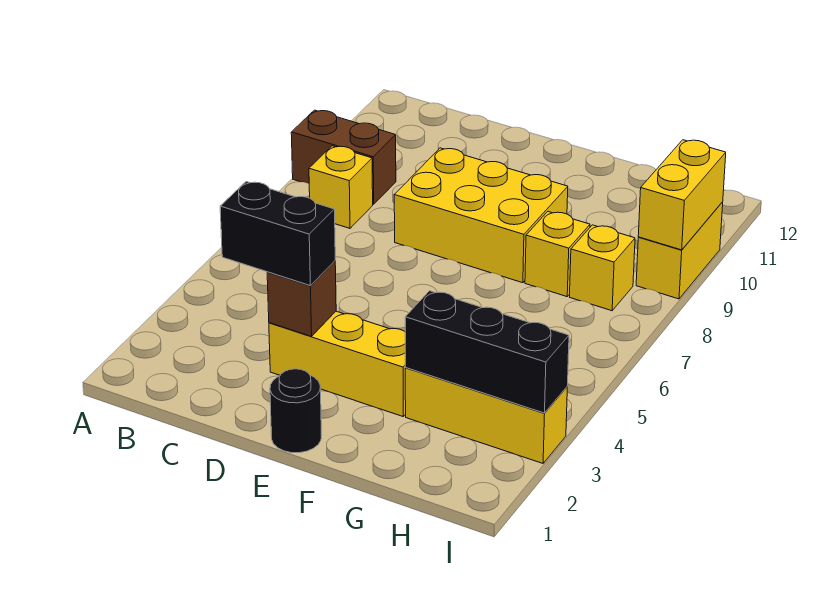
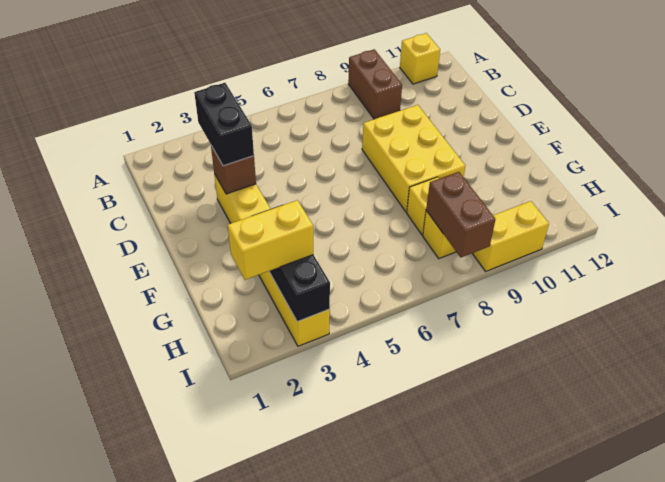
yellow brick B8 level 1 -> yellow brick A11 level 1
black round brick E1 level 1 -> none
none -> brown brick H8:I8 level 2
yellow brick I9:I10 level 2 -> yellow brick H2:H3 level 3

